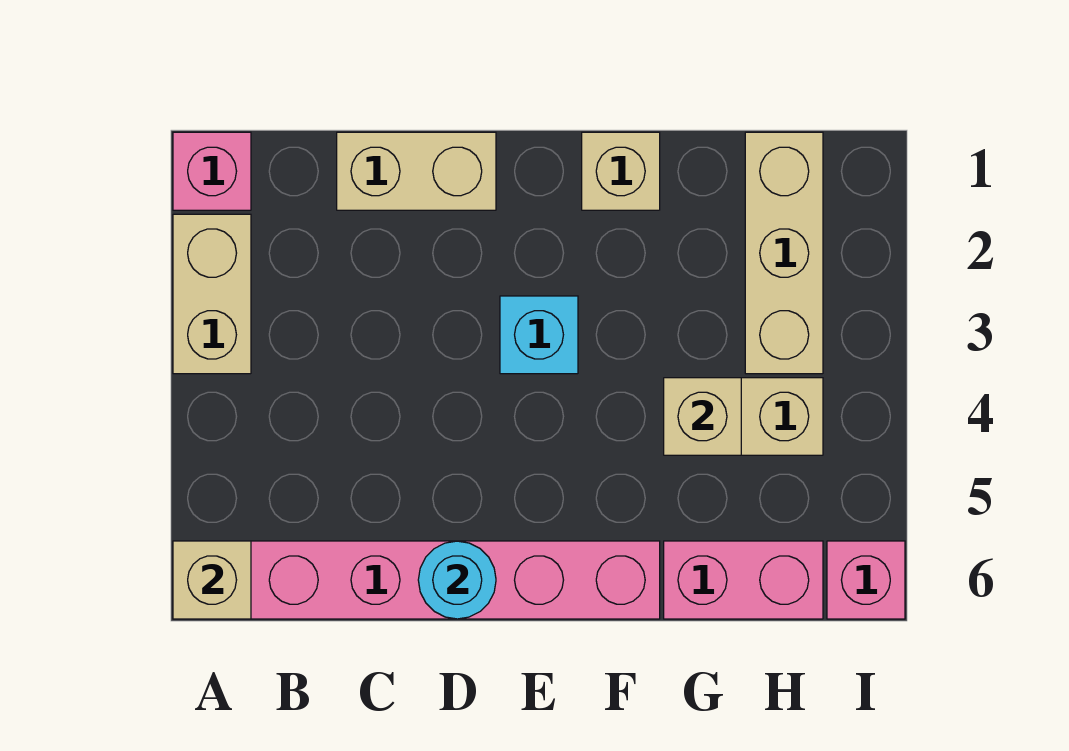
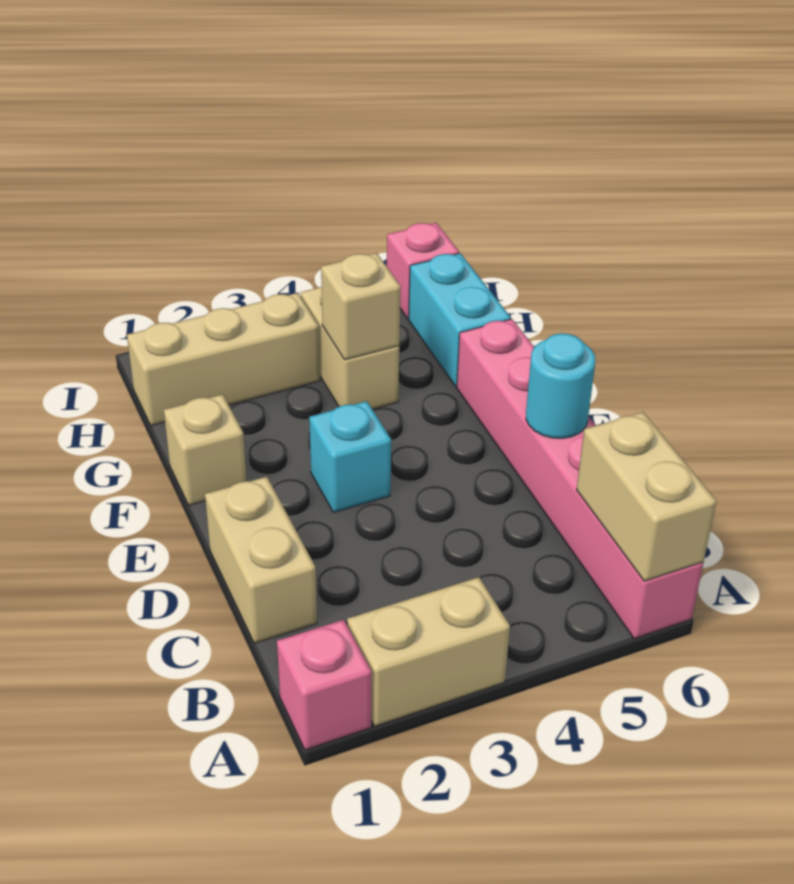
tan brick A6 level 2 -> tan brick A6:B6 level 2
pink brick G6:H6 level 1 -> cyan brick G6:H6 level 1

